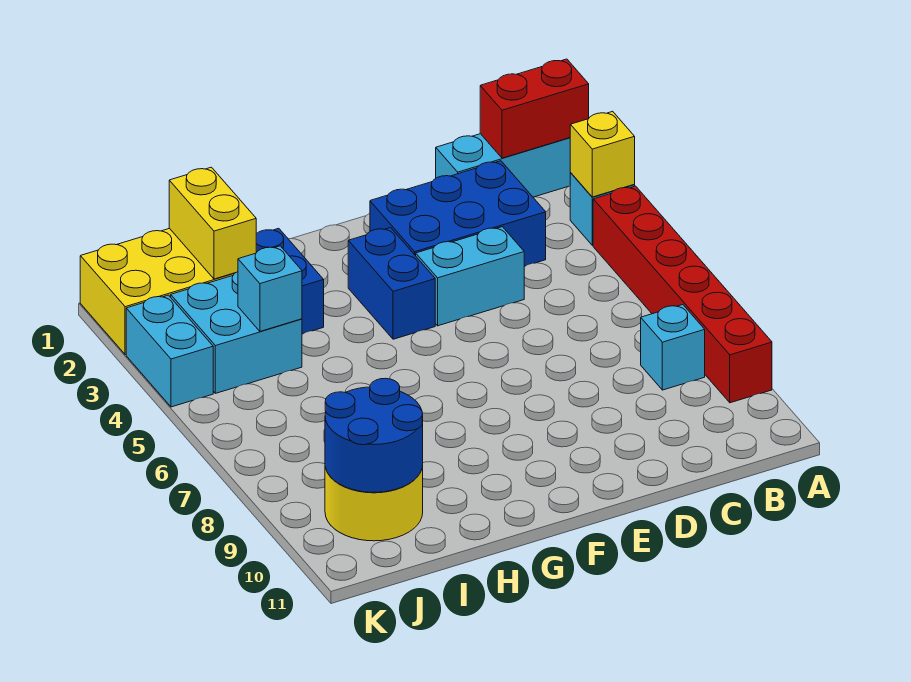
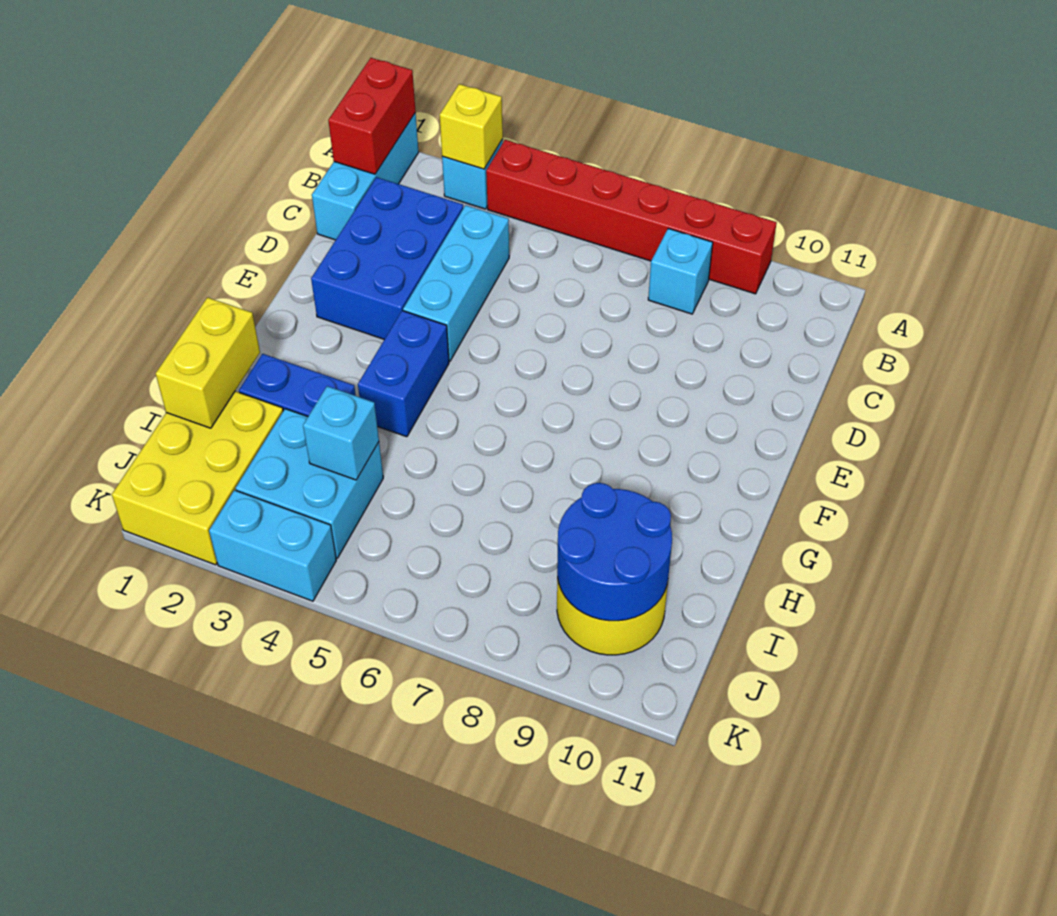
cyan brick D4:E4 level 1 -> cyan brick C4:E4 level 1
blue brick F3:F4 level 1 -> blue brick F4:G4 level 1
yellow brick I1:I2 level 2 -> yellow brick H1:I1 level 2

